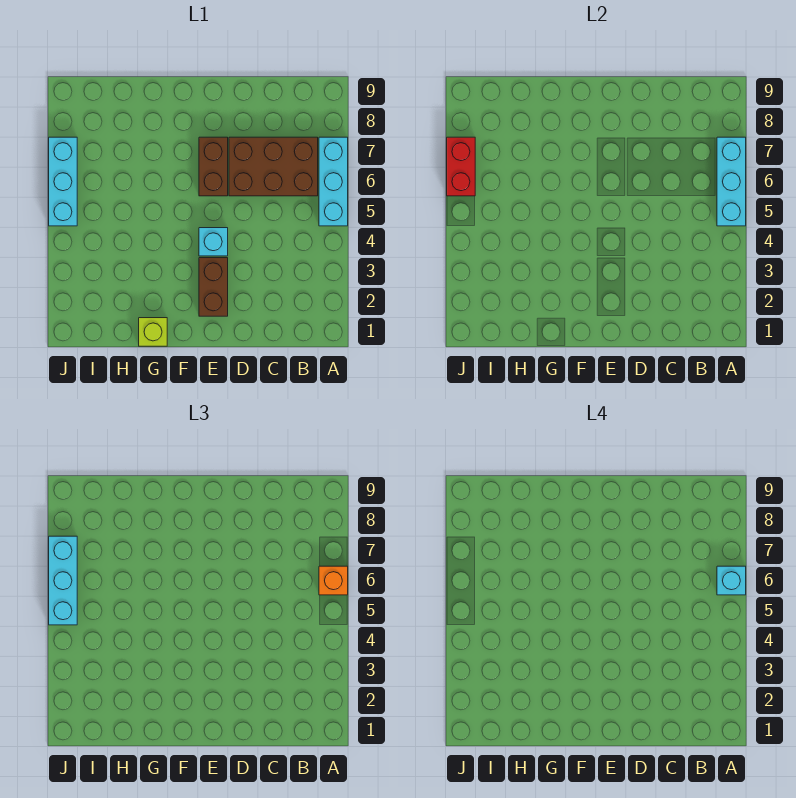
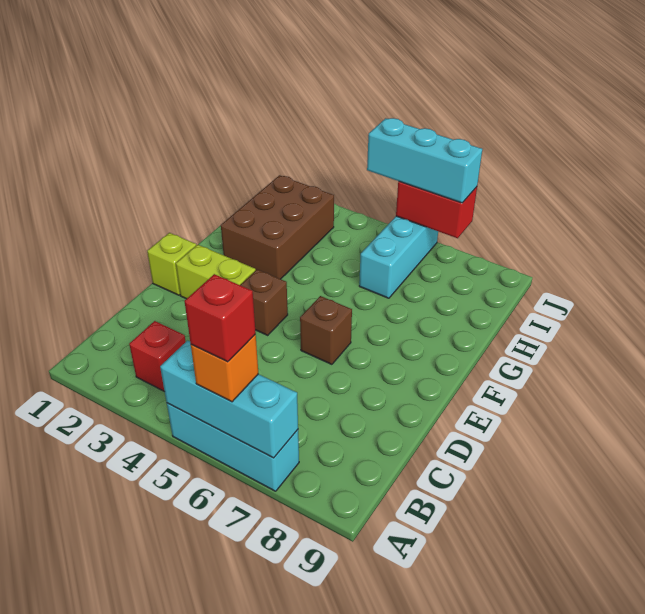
cyan brick A6 level 4 -> red brick A6 level 4
none -> red brick B3 level 1
brown brick B6:D7 level 1 -> brown brick G2:I3 level 1
brown brick E2:E3 level 1 -> lime brick E2:E3 level 1
cyan brick E4 level 1 -> brown brick E4 level 1
brown brick E6:E7 level 1 -> brown brick E6 level 1
lime brick G1 level 1 -> lime brick E1 level 1
cyan brick J5:J7 level 1 -> cyan brick H6:J6 level 1

